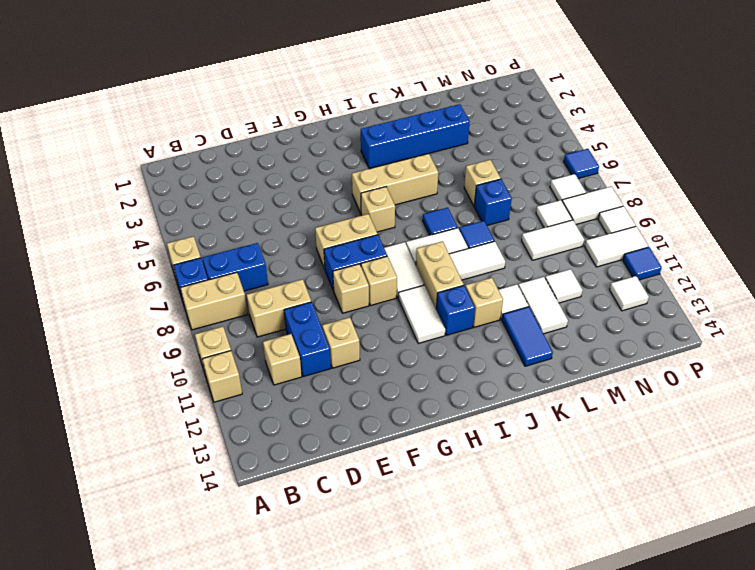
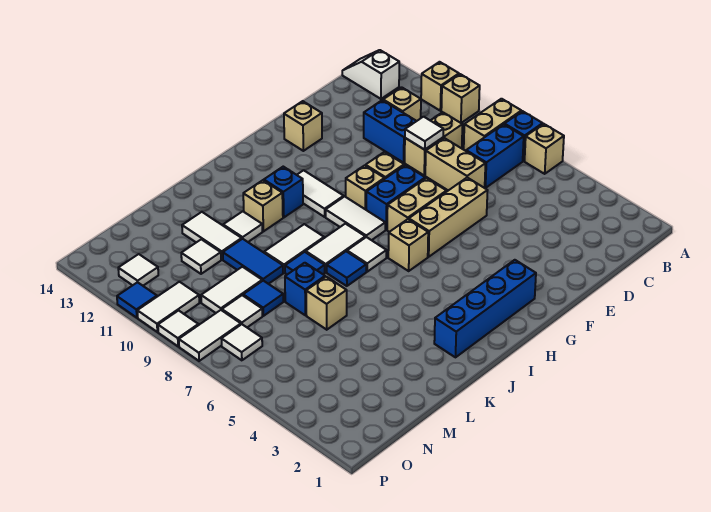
none -> white slope B13:B14 level 1 top 13
none -> white tile D9 level 2
tan brick E11 level 1 -> tan brick F13 level 1
tan brick H5:J5 level 1 -> tan brick E6:G6 level 1
blue brick I3:L3 level 1 -> blue brick G2:J2 level 1
none -> white tile I7 level 1
tan brick I9:I10 level 1 -> tan brick D7:D8 level 1
blue tile K12:K13 level 1 -> blue tile L9:L10 level 1
blue tile P6 level 1 -> blue tile M8 level 1

